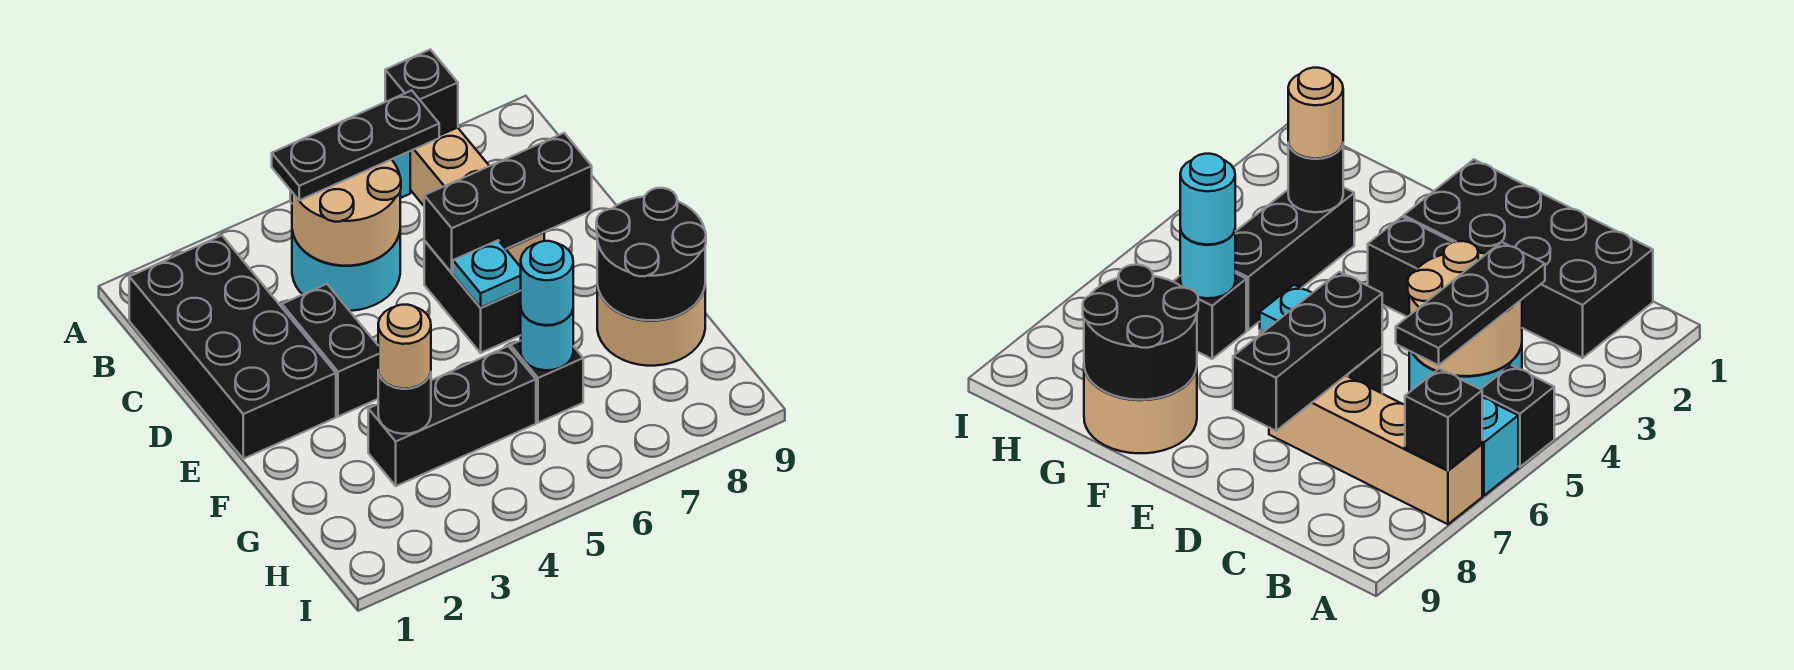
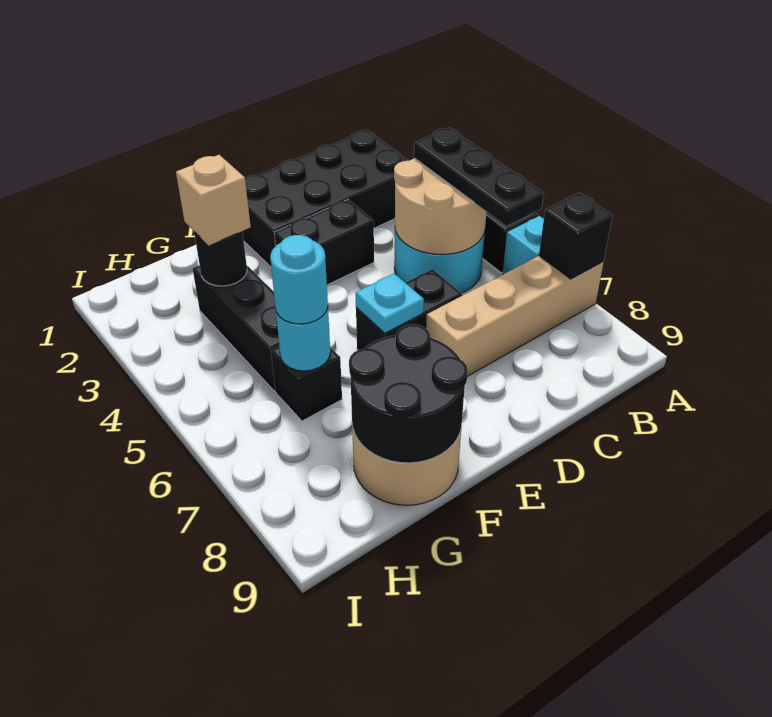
black brick D6:D8 level 2 -> none
tan round brick G3 level 3 -> tan brick G3 level 3

